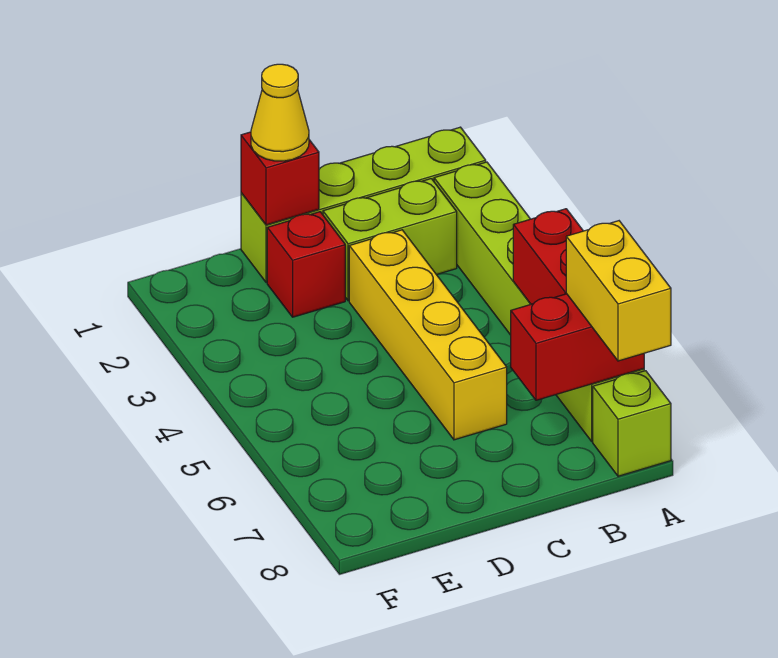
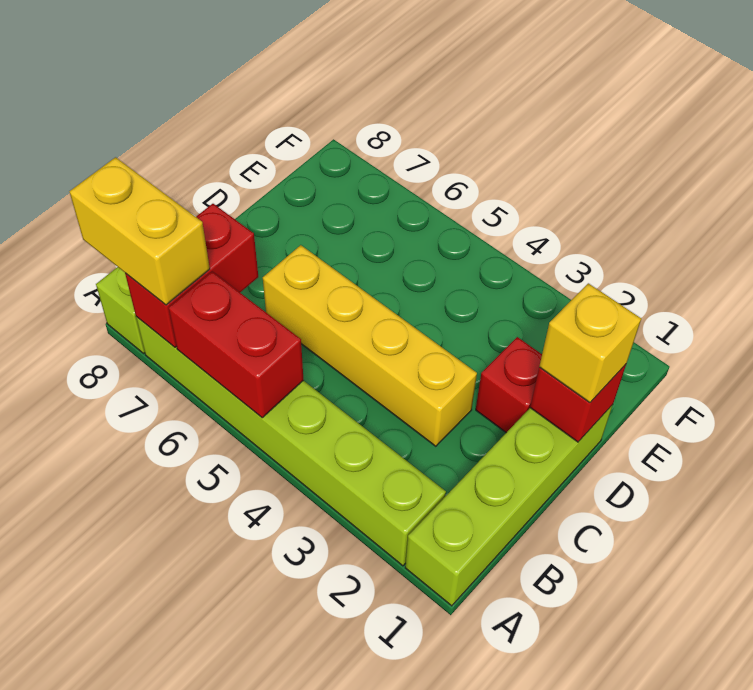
lime brick B2:C2 level 1 -> none
yellow cone D1 level 3 -> yellow brick D1 level 3

